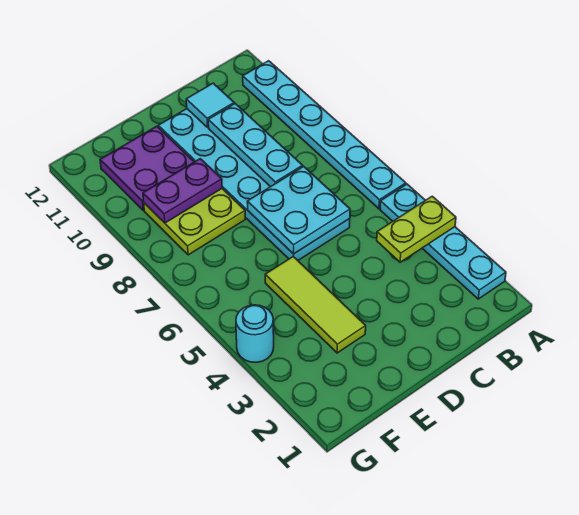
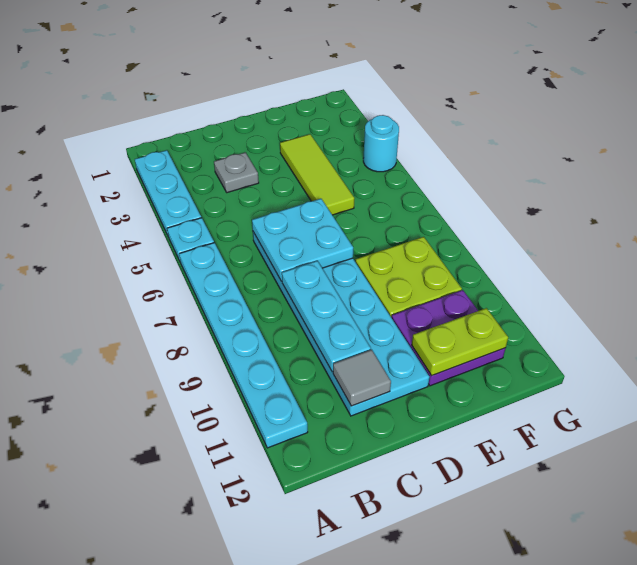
lime plate A4:B4 level 2 -> lime plate E11:F11 level 2
none -> grey plate C3 level 1
cyan tile C11 level 2 -> grey tile C11 level 2
purple plate E9:F9 level 2 -> none

